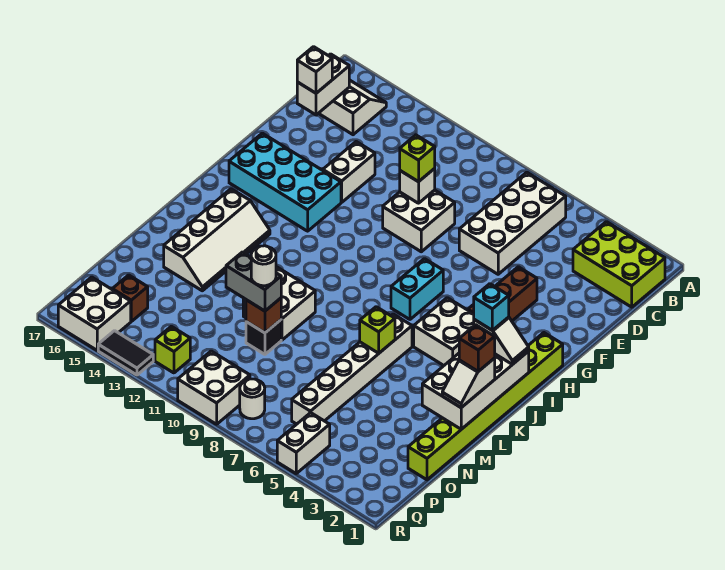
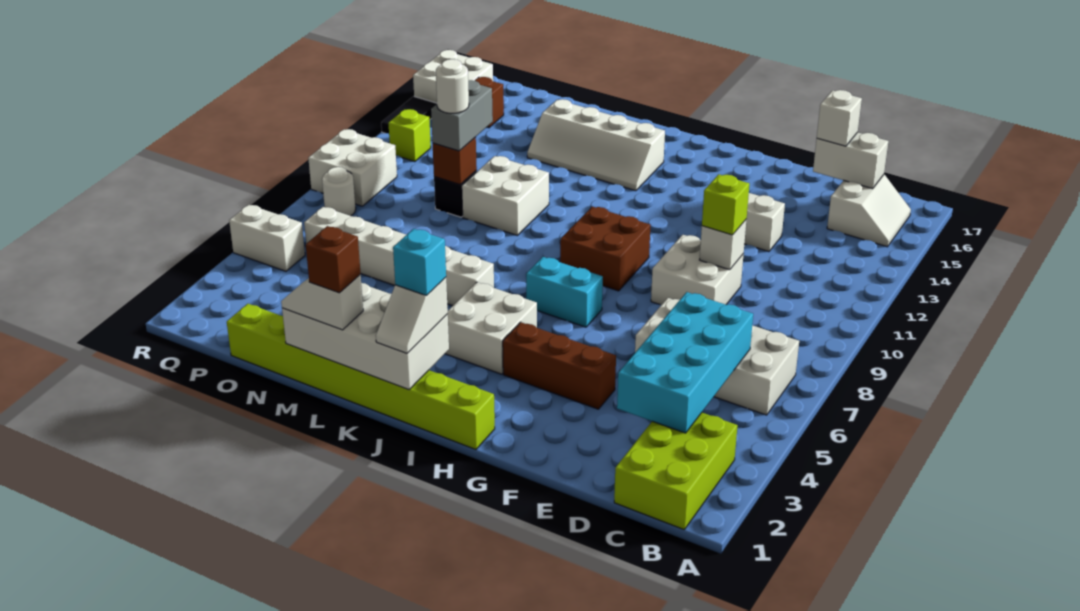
cyan brick G13:H16 level 1 -> cyan brick C3:D6 level 2
none -> brown brick H9:I10 level 1
lime brick L6 level 2 -> none

